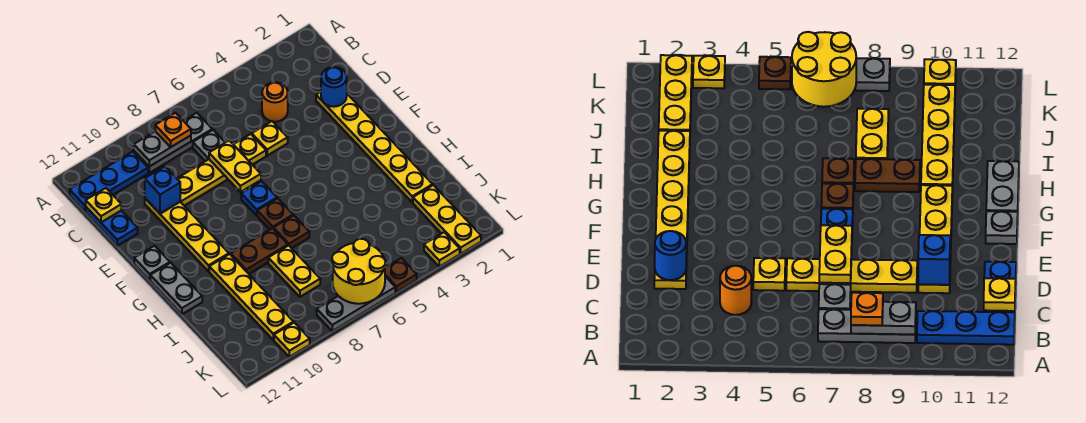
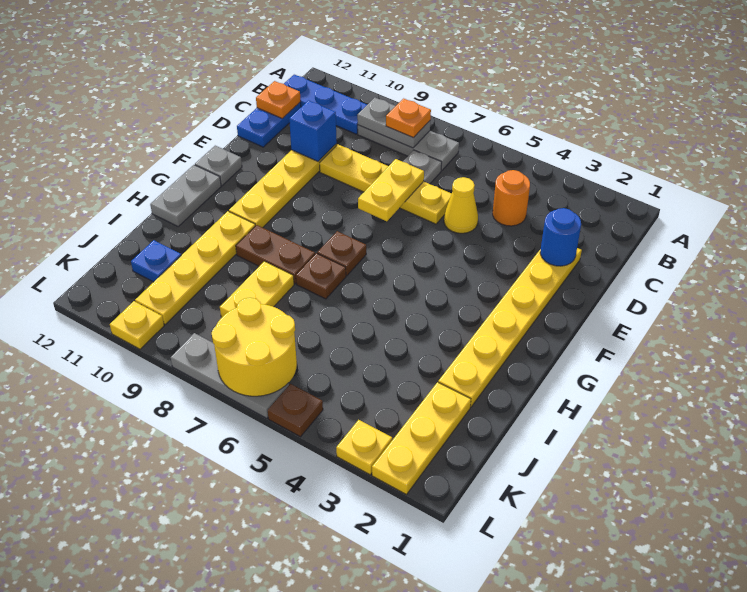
yellow plate C12 level 2 -> orange plate C12 level 2
yellow plate D5 level 1 -> yellow cone D5 level 1
blue plate F7 level 1 -> blue plate J11 level 1

